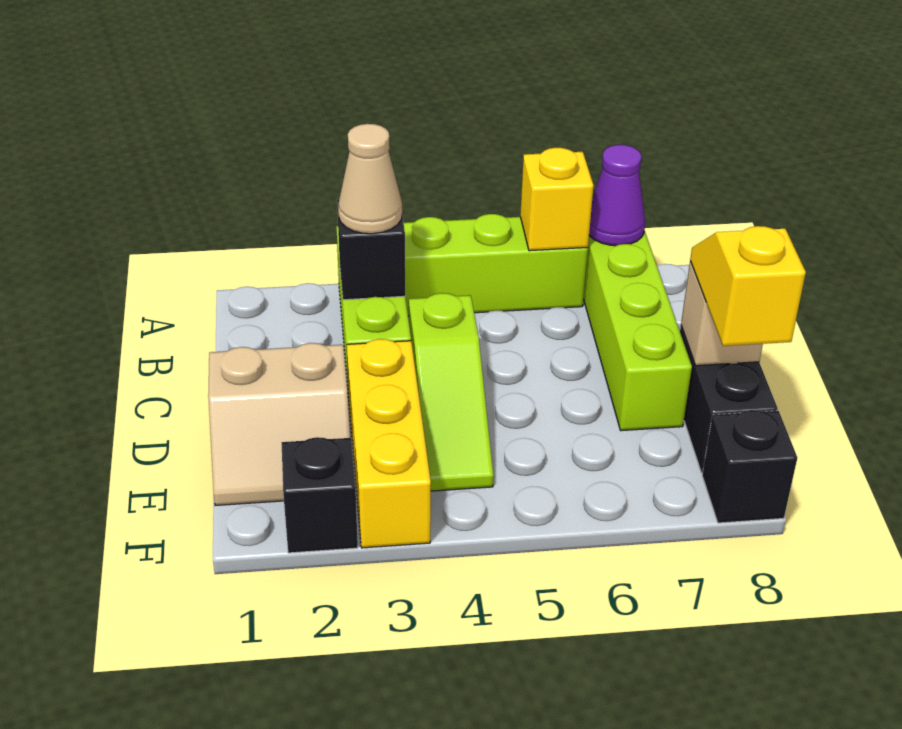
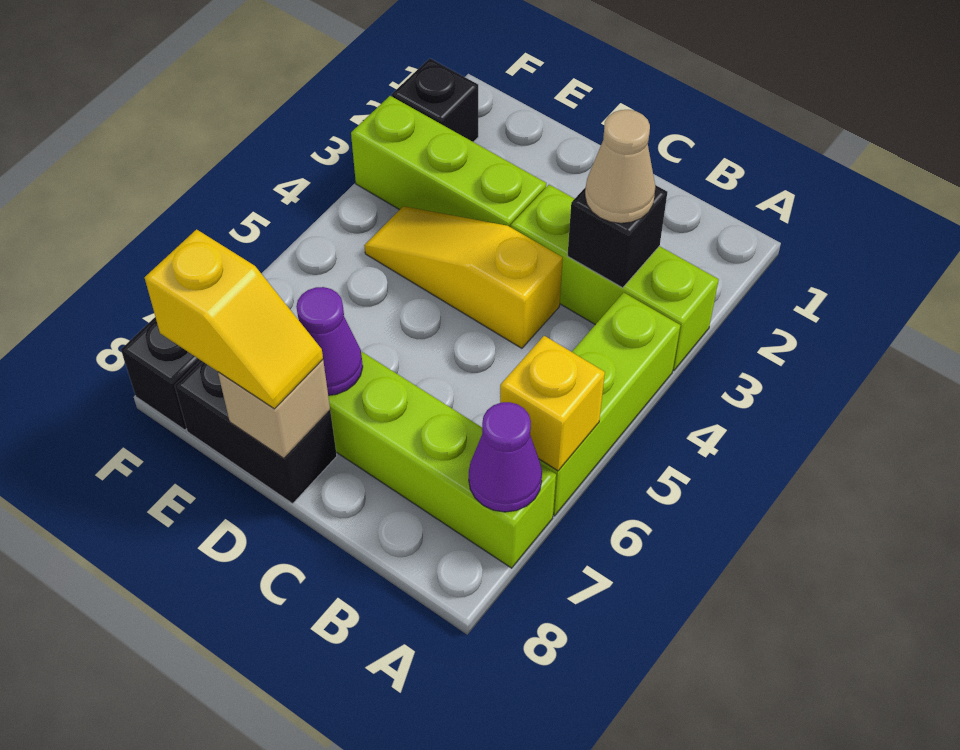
lime slope C4:E4 level 1 top C -> yellow slope C4:E4 level 1 top C
tan slope D1:E2 level 1 top D -> none
yellow brick D3:F3 level 1 -> lime brick D3:F3 level 1
none -> purple cone D7 level 2

